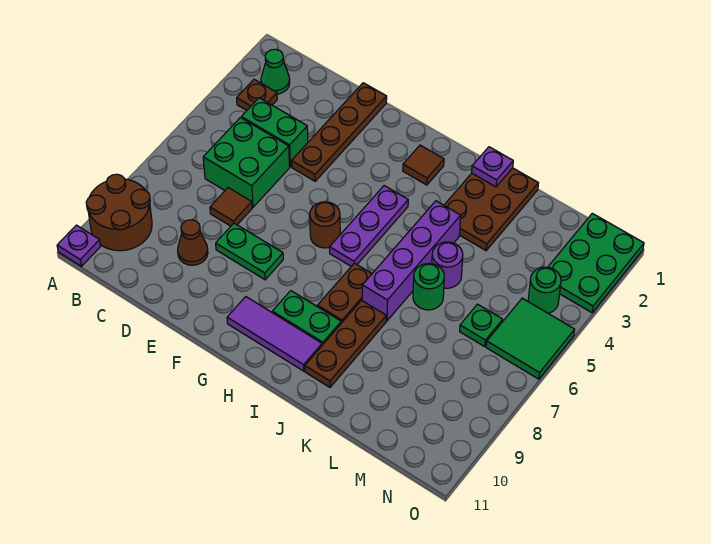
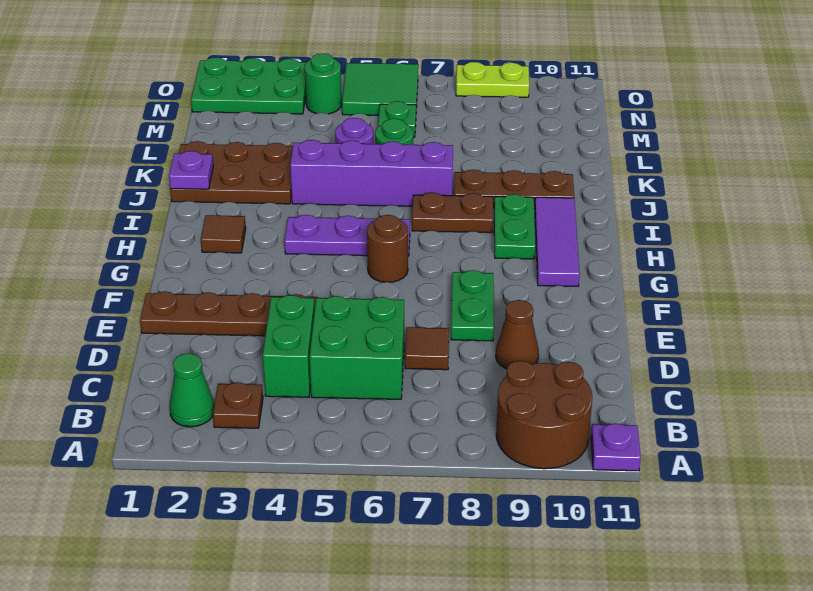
none -> lime plate O8:O9 level 1

